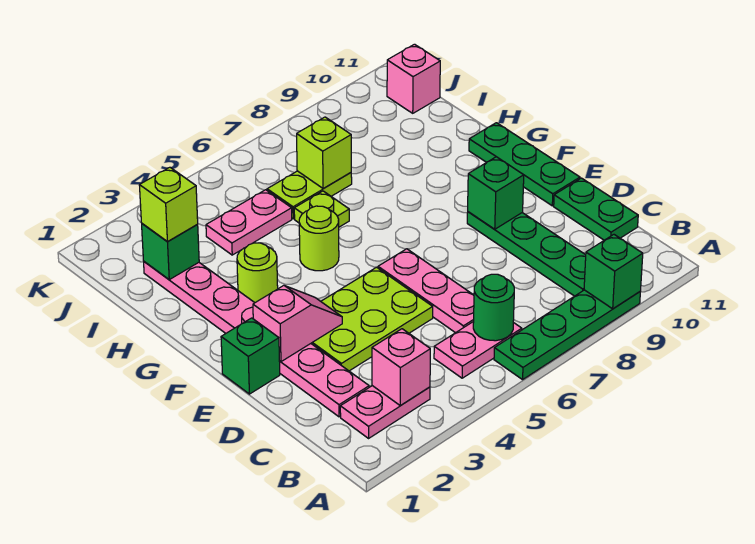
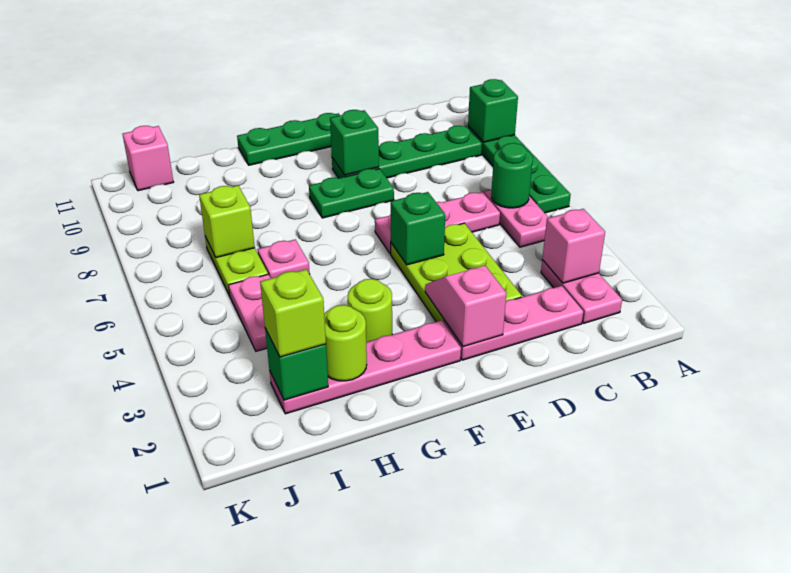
green plate C11:D11 level 1 -> green plate E8:F8 level 1
green brick E1 level 1 -> green brick E5 level 2
lime round brick G5 level 1 -> lime round brick H2 level 2
lime plate H6 level 1 -> pink plate H6 level 1

